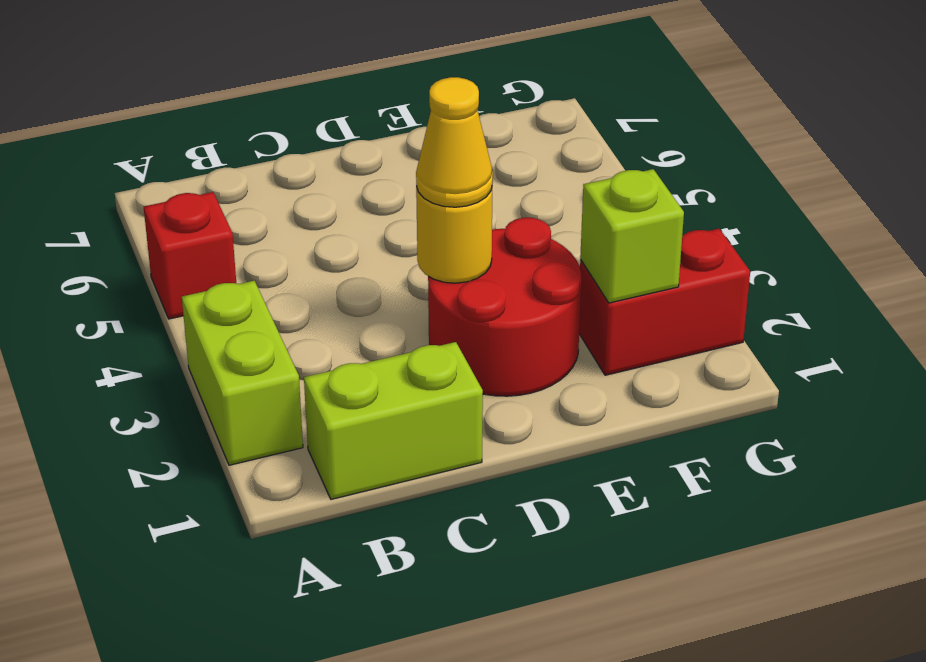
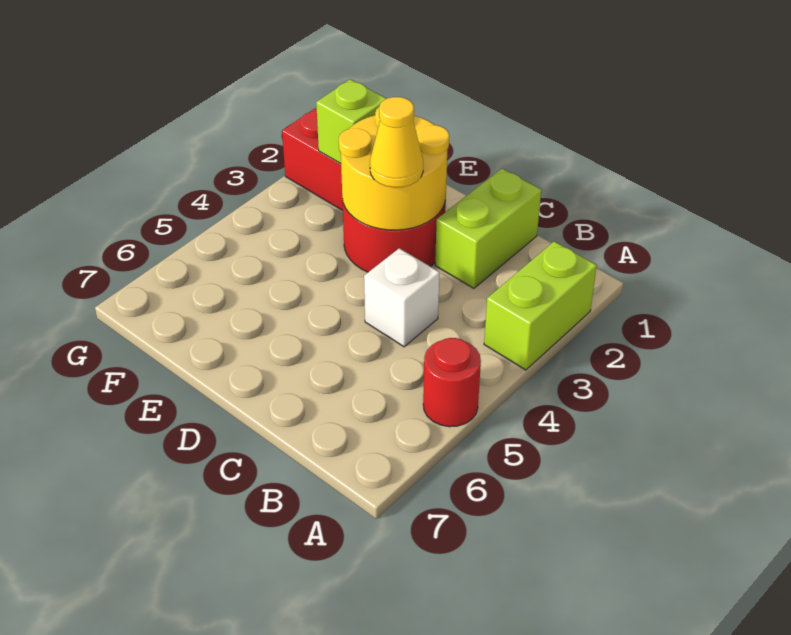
red brick A5 level 1 -> red round brick A5 level 1
lime brick B1:C1 level 1 -> lime brick C1:C2 level 1
none -> white brick C4 level 1
yellow round brick D3 level 2 -> yellow round brick D2:E3 level 2

